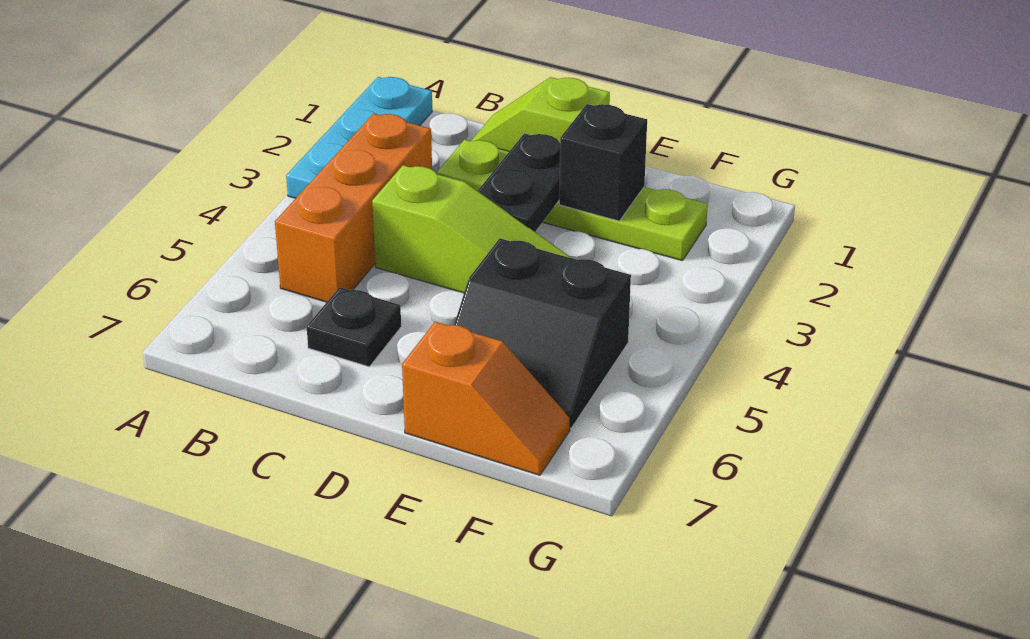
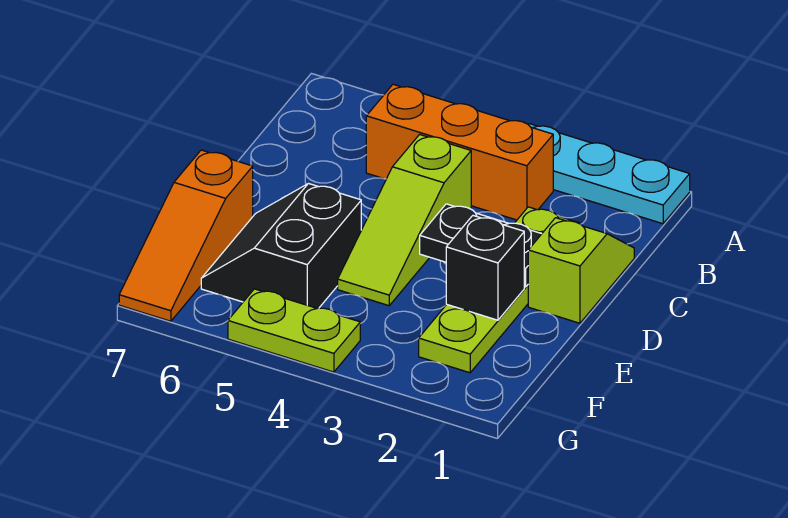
black plate C6 level 1 -> none
orange slope E7:F7 level 1 top E -> orange slope E7:G7 level 1 top E
none -> lime plate G4:G5 level 1

